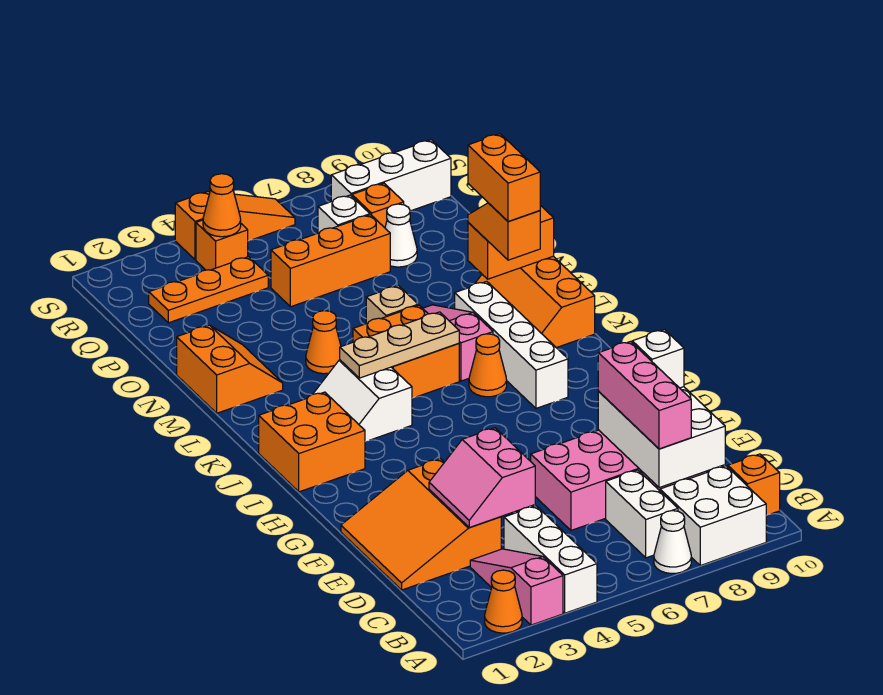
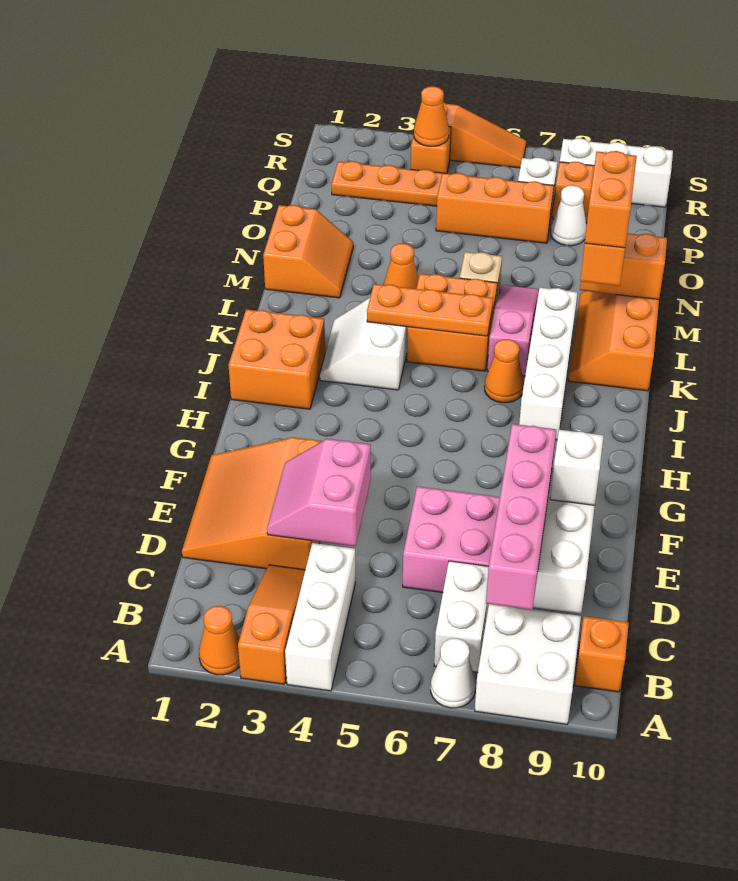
pink slope A3:C3 level 1 top A -> orange slope A3:C3 level 1 top A
pink brick C8:E8 level 3 -> pink brick B8:E8 level 3
tan plate K4:K6 level 2 -> orange plate K4:K6 level 2

